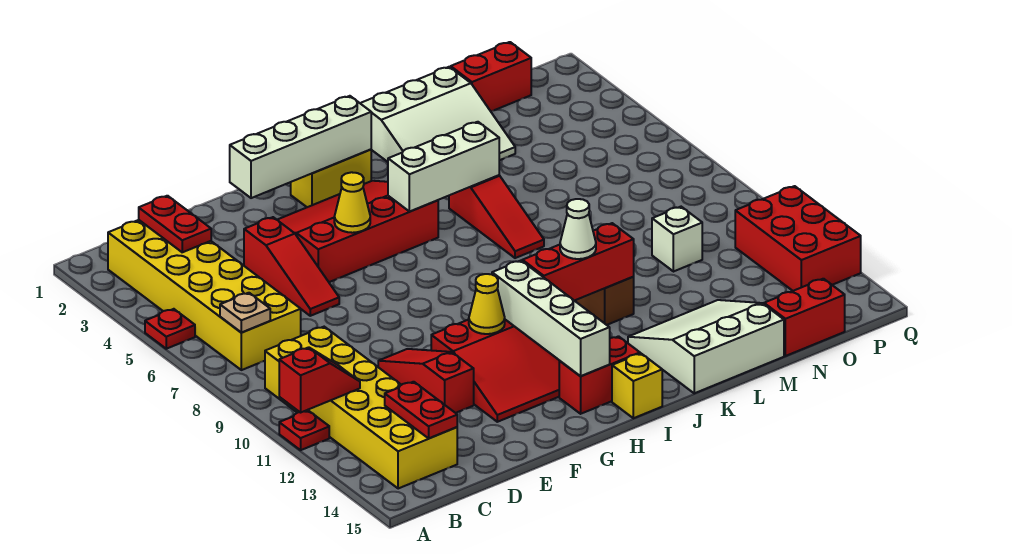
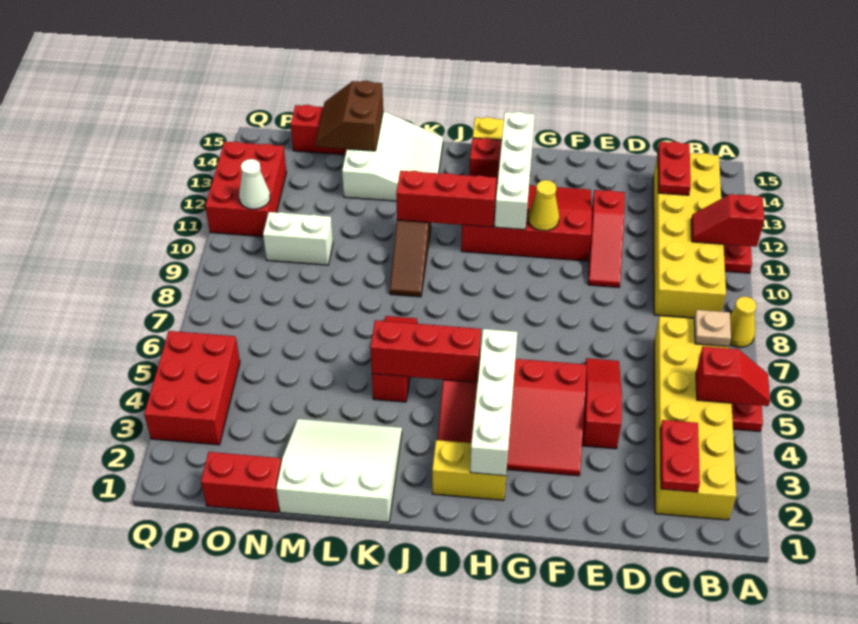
none -> red slope A5:B5 level 2 top B
white brick F2:I2 level 2 -> white brick H2:H5 level 2
yellow cone G5 level 2 -> yellow cone A8 level 1
white brick I5:K5 level 2 -> red brick I5:K5 level 2
white cone J11 level 3 -> white cone P11 level 2
white slope K13:M15 level 1 top 15 -> white slope K13:M15 level 1 top M
none -> brown slope M14:N15 level 2 top M
white brick N10 level 1 -> white brick N10:O10 level 1
none -> red brick P3:Q5 level 1

